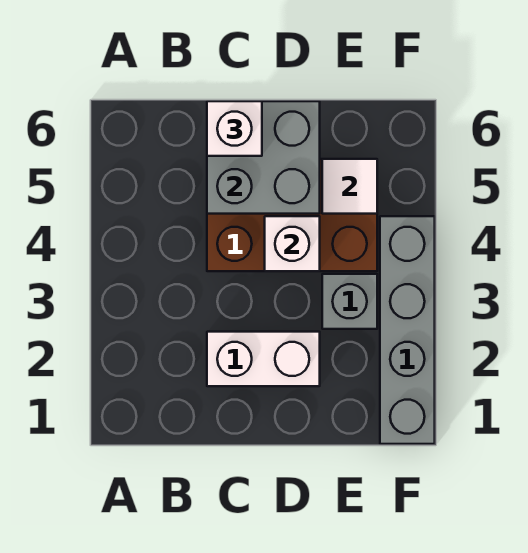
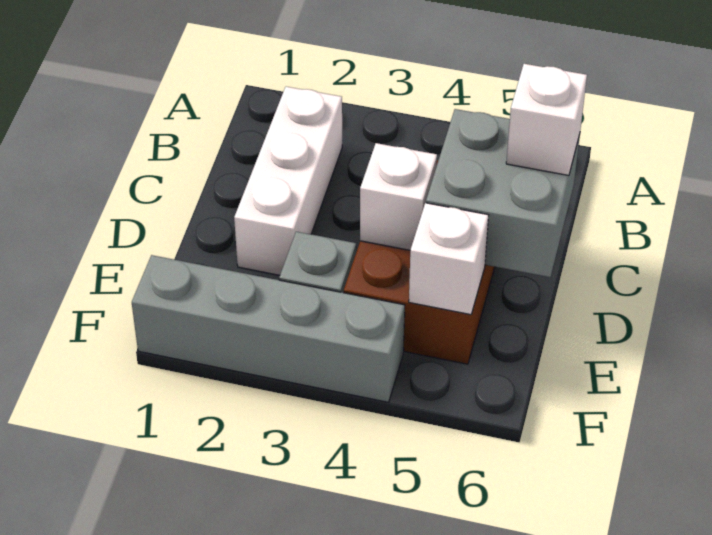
white brick C2:D2 level 1 -> white brick B2:D2 level 1
white tile E5 level 2 -> white brick E5 level 2

